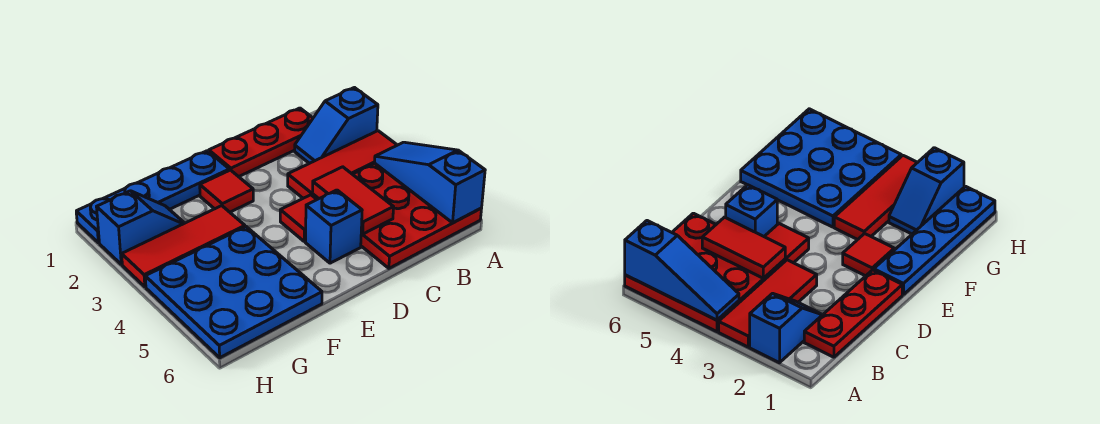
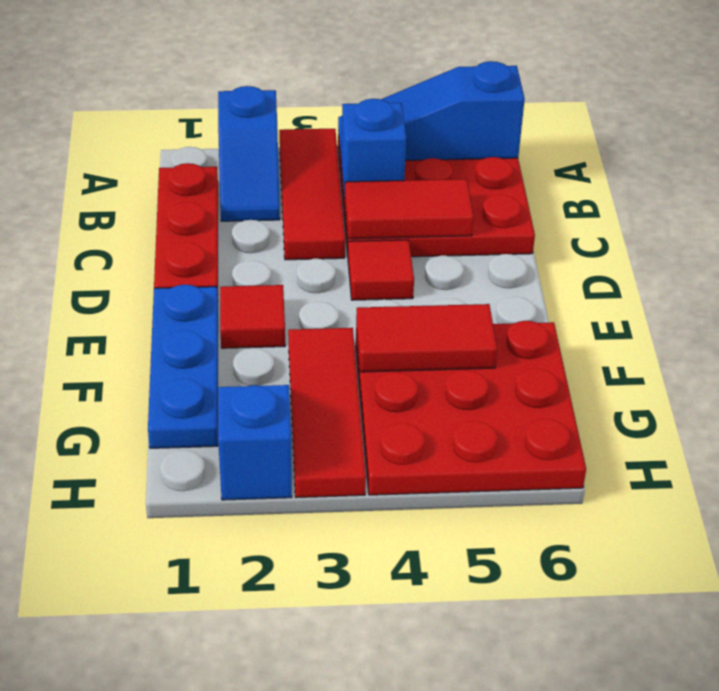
blue brick D5 level 1 -> blue brick B4 level 2
blue plate E1:H1 level 1 -> blue plate E1:G1 level 1
blue plate F4:H6 level 1 -> red plate F4:H6 level 1
none -> red tile F4:F5 level 2

